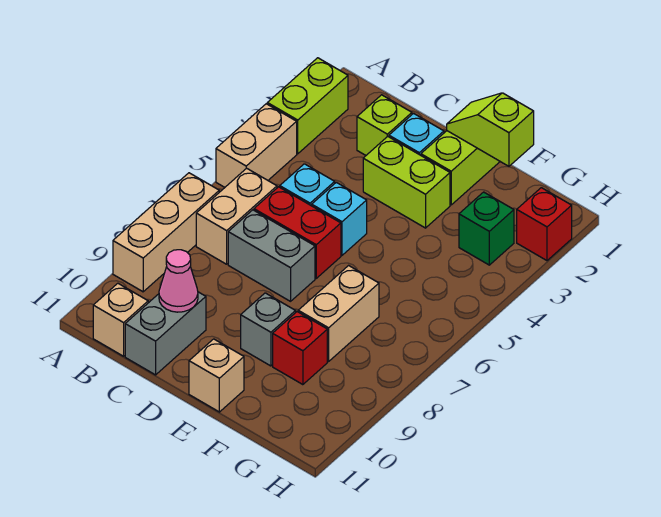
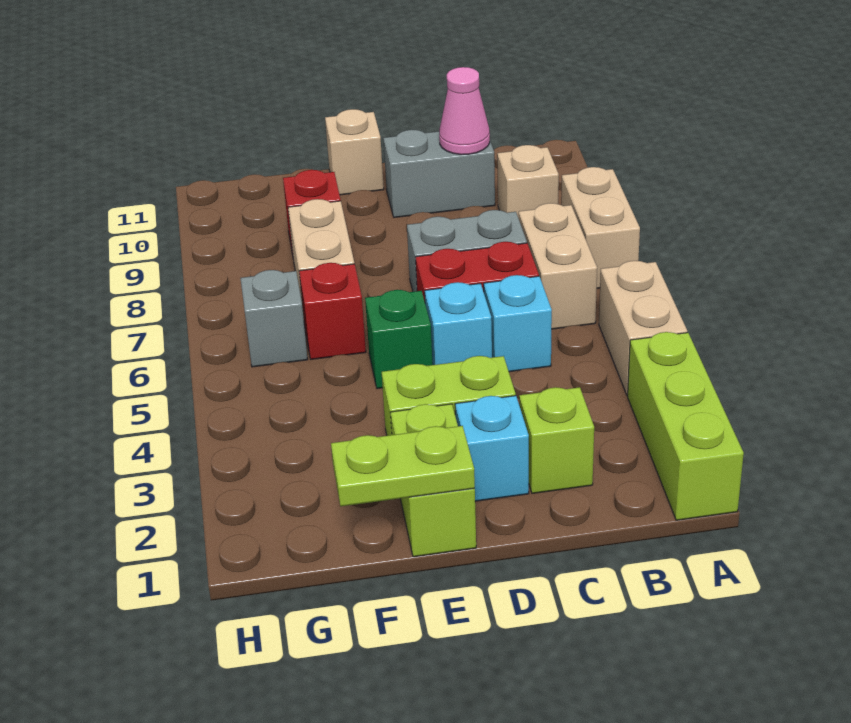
lime brick A2:A3 level 1 -> lime brick A1:A3 level 1
tan brick A7:A9 level 1 -> tan brick A7:A8 level 1
tan brick B11 level 1 -> tan brick B9 level 1
grey brick C10:C11 level 1 -> grey brick C10:D10 level 1
lime slope E1:F1 level 2 top F -> lime plate E1:F1 level 2
grey brick E9 level 1 -> grey brick G6 level 1
green brick G3 level 1 -> green brick E5 level 1
red brick H2 level 1 -> red brick F6 level 1

